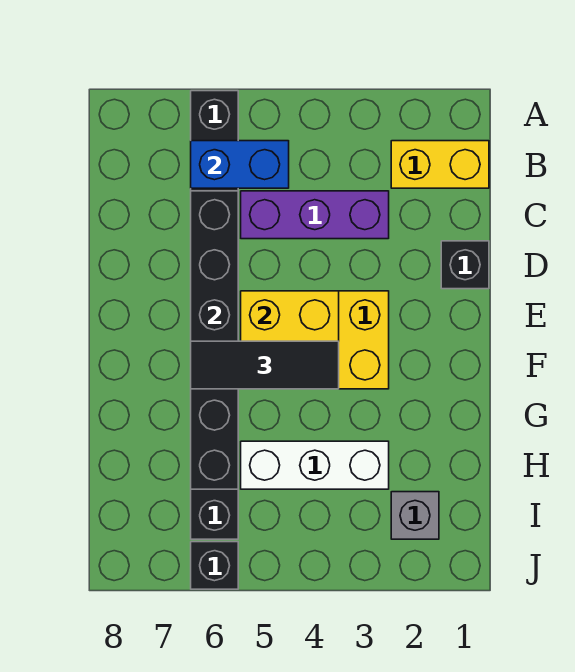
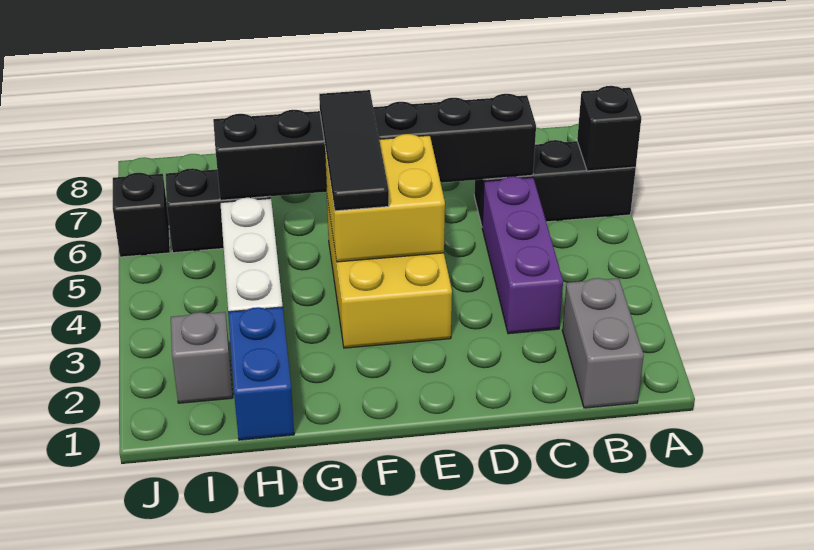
yellow brick B1:B2 level 1 -> grey brick B1:B2 level 1
blue brick B5:B6 level 2 -> blue brick H1:H2 level 1
black brick D1 level 1 -> black brick A6 level 2

